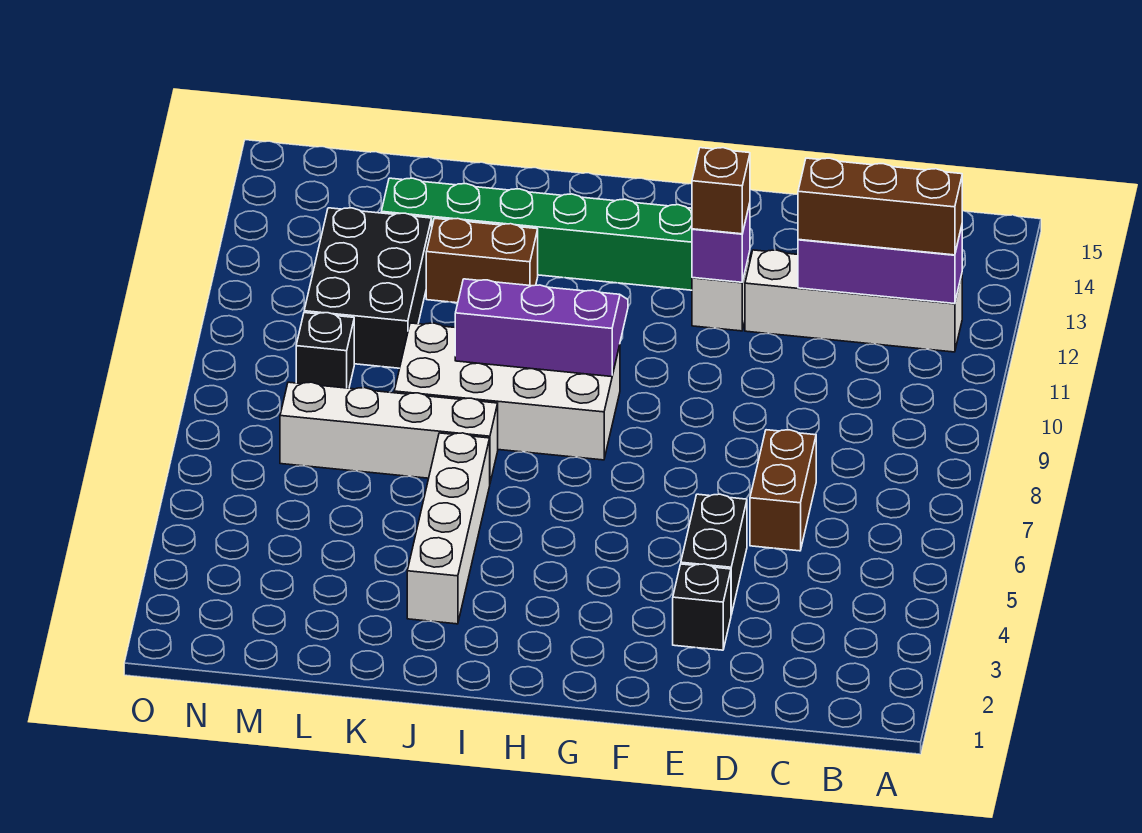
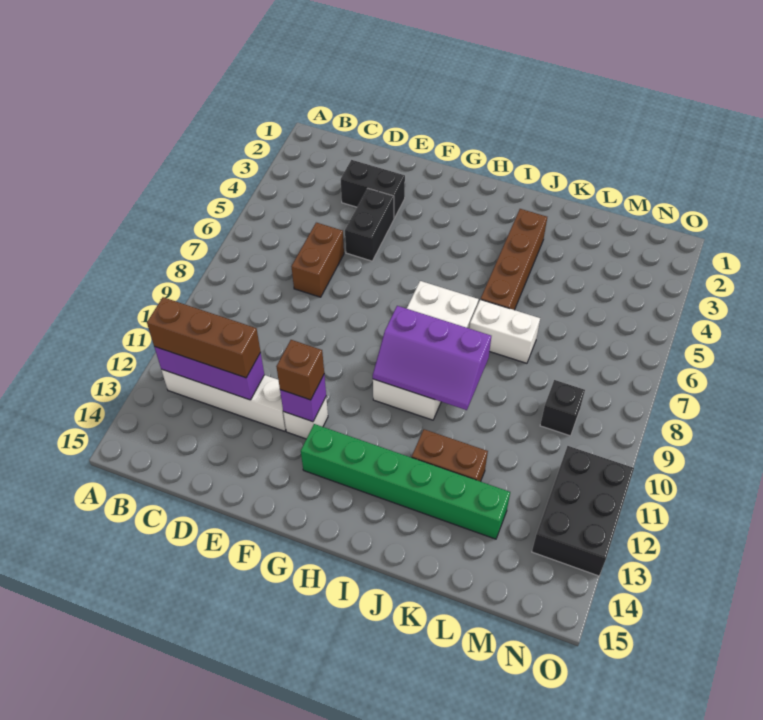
black brick E3 level 1 -> black brick D3:E3 level 1
white brick H8:K9 level 1 -> white brick H7:I10 level 1
white brick J3:J6 level 1 -> brown brick J3:J6 level 1
white brick J7:M7 level 1 -> white brick J7:K7 level 1
black brick L10:M12 level 1 -> black brick N11:O13 level 1

